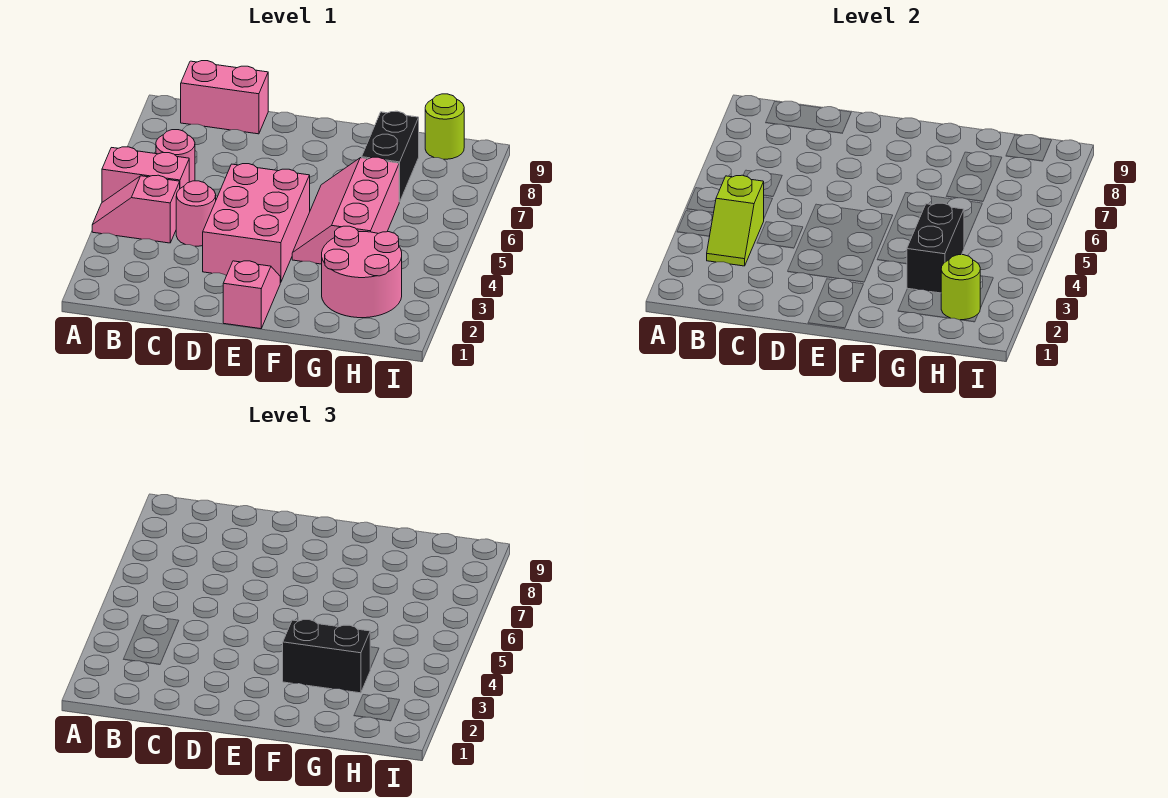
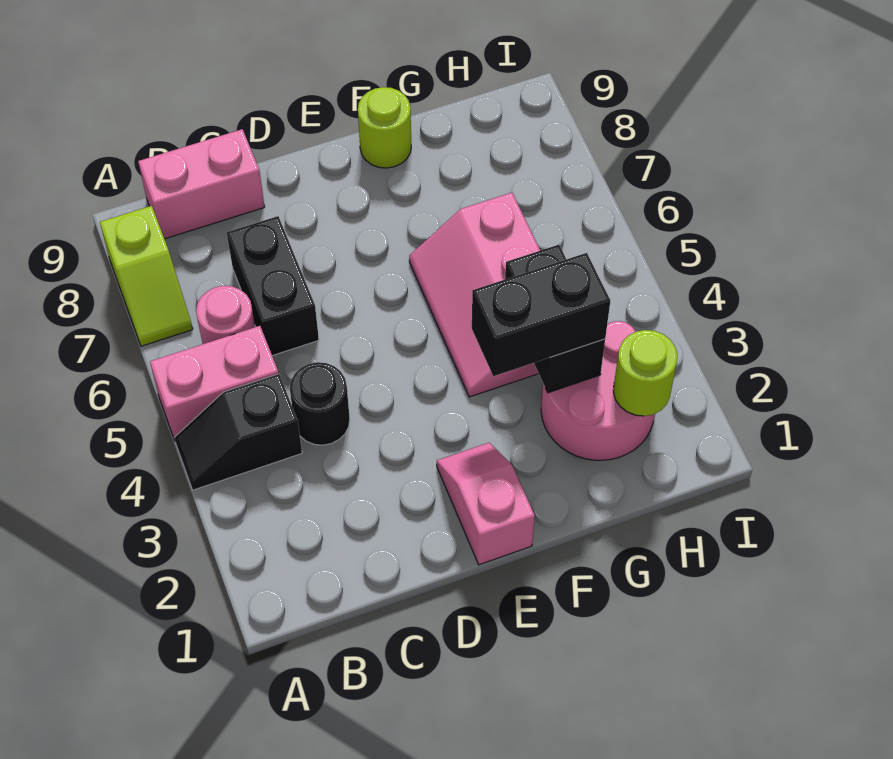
pink slope A4:B4 level 1 top B -> black slope A4:B4 level 1 top B
lime slope B3:B4 level 2 top 4 -> lime slope A7:A8 level 1 top 8
pink round brick C4 level 1 -> black round brick C4 level 1
pink brick D3:E5 level 1 -> none
black brick G7:G8 level 1 -> black brick C6:C7 level 1
lime round brick H9 level 1 -> lime round brick F9 level 1

